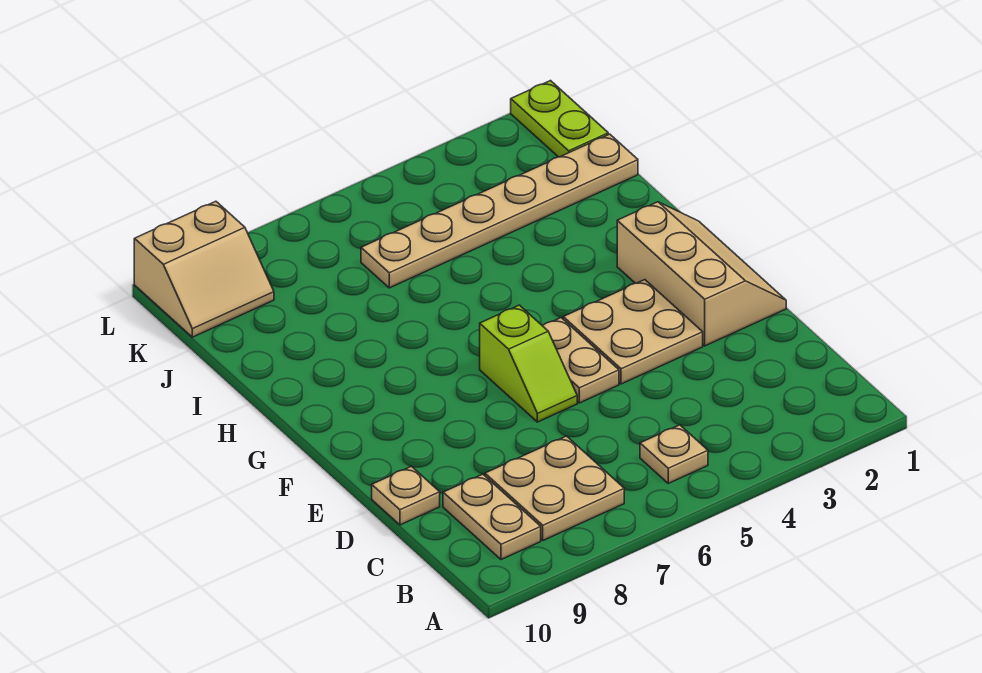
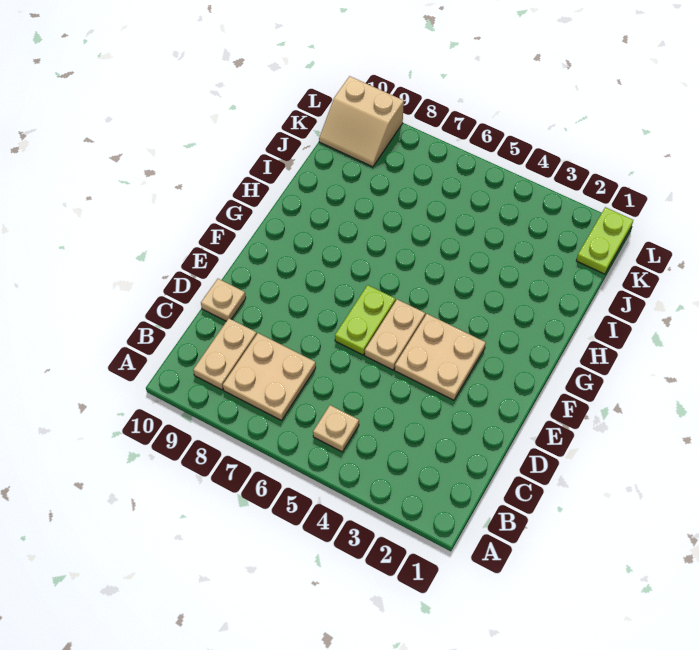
tan slope E1:G2 level 1 top 2 -> none
lime slope E6:F6 level 1 top F -> lime plate E6:F6 level 1
tan plate J1:J6 level 1 -> none

